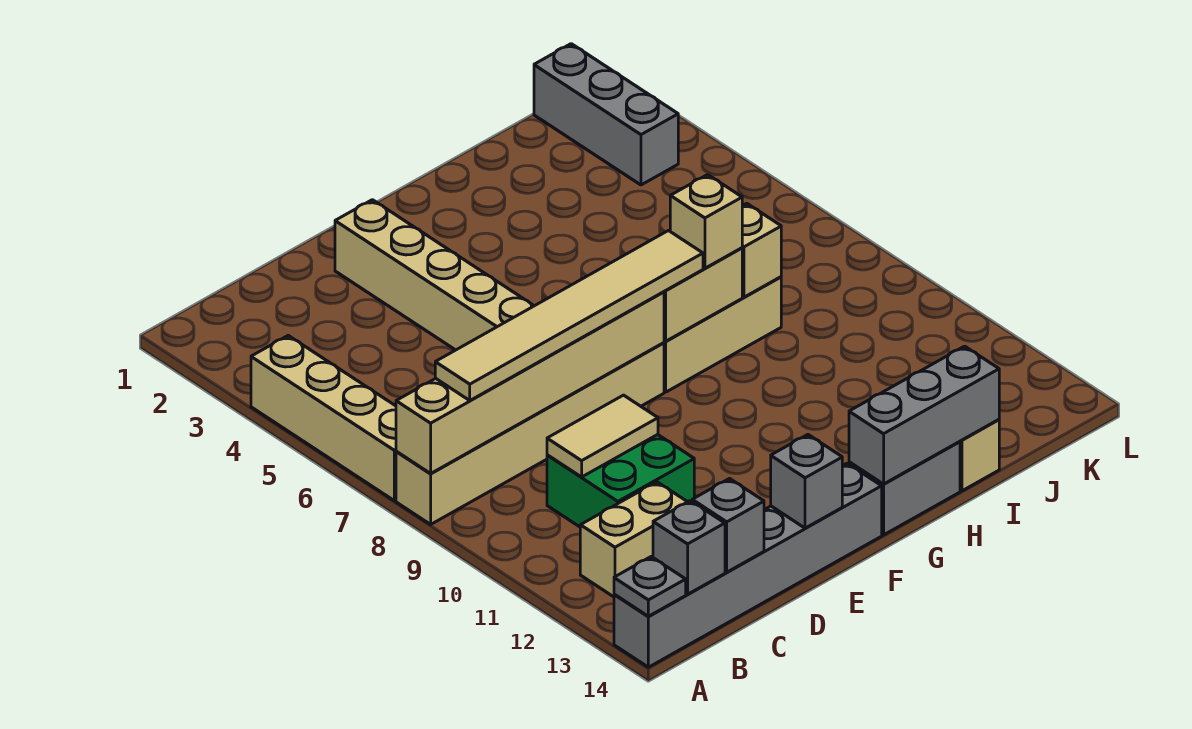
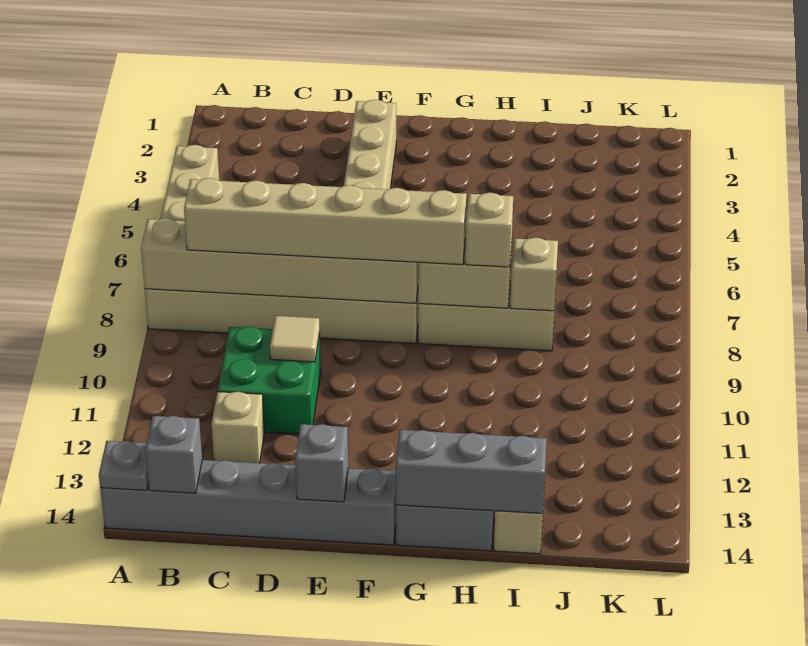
tan tile B8:G8 level 3 -> tan brick B8:G8 level 3
tan brick B12:C12 level 1 -> tan brick C12 level 1
tan tile C10:D10 level 2 -> tan tile D10 level 2
grey brick C14 level 2 -> none
grey brick K1:K3 level 1 -> none

